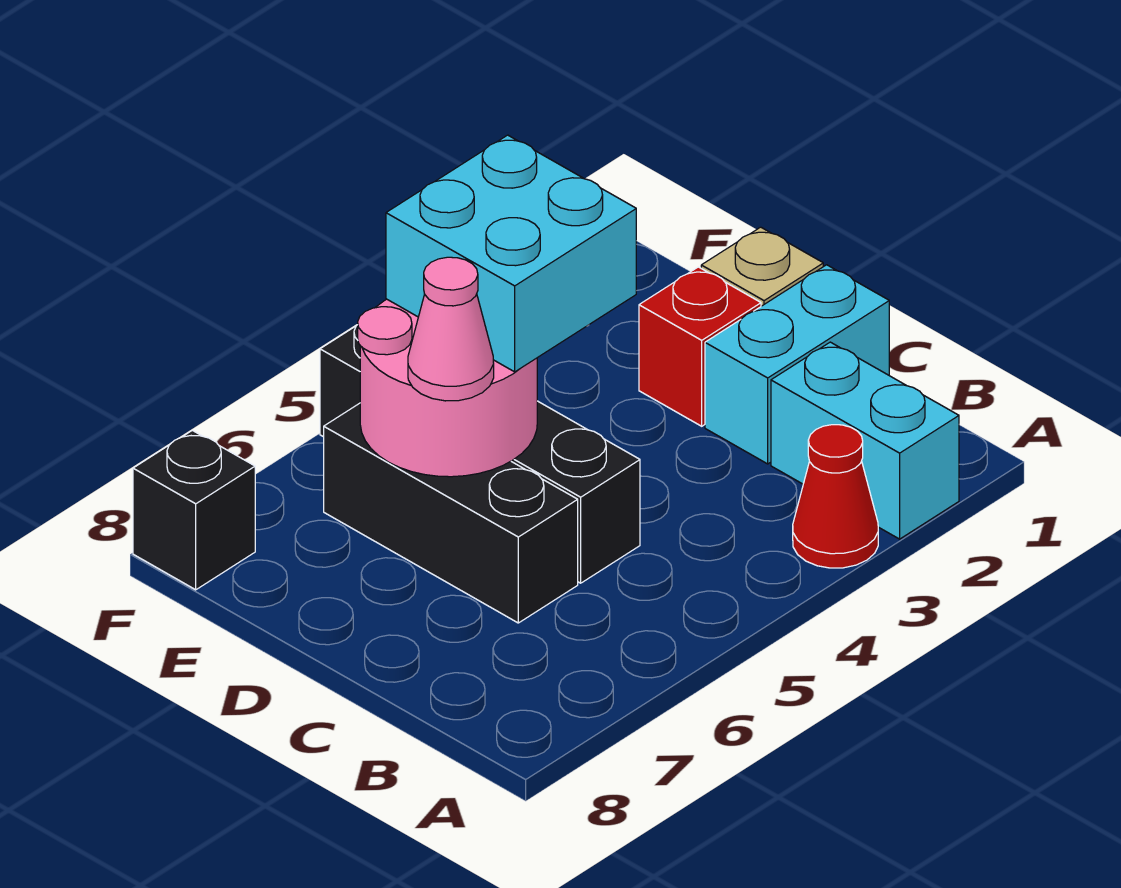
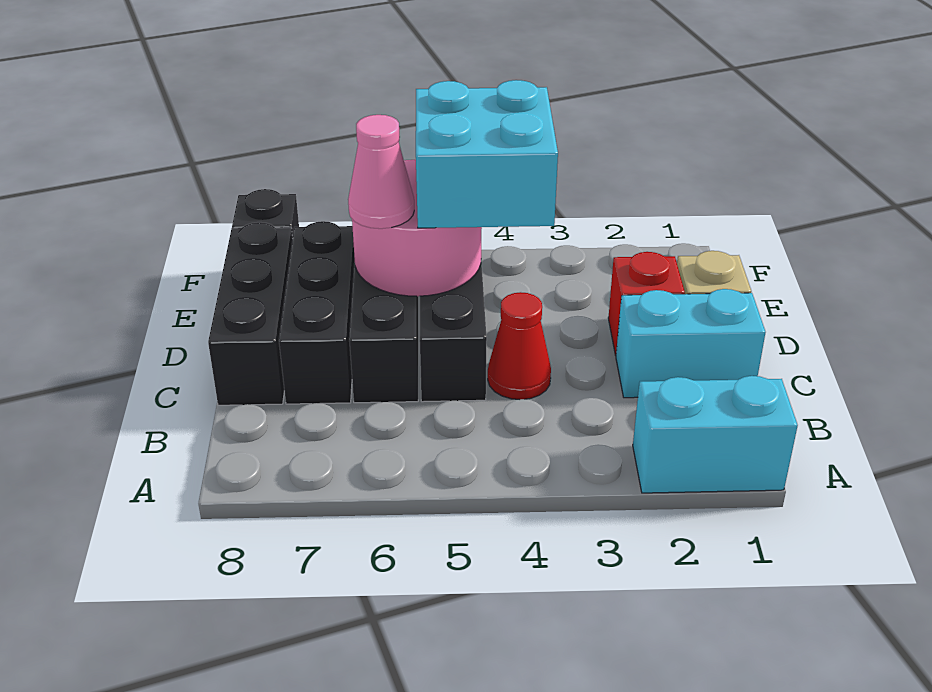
cyan brick A2:B2 level 1 -> cyan brick A1:A2 level 1
red cone A3 level 1 -> red cone C4 level 1
none -> black brick C7:E7 level 1
none -> black brick C8:E8 level 1

